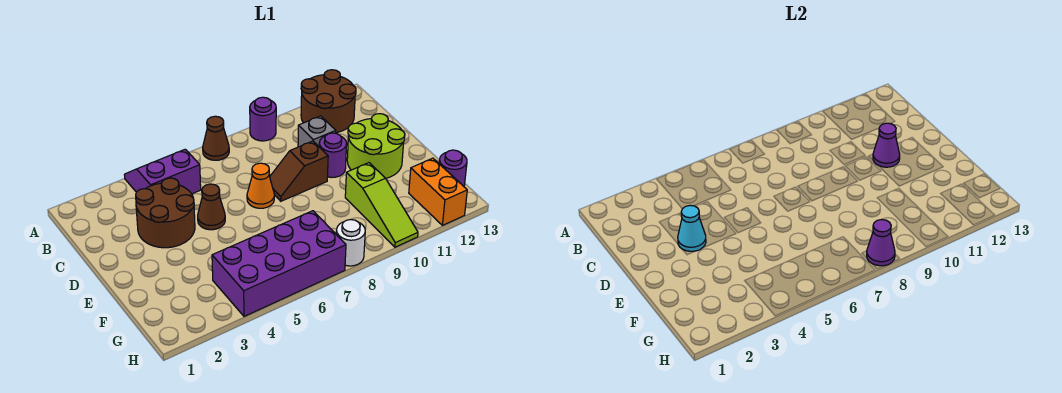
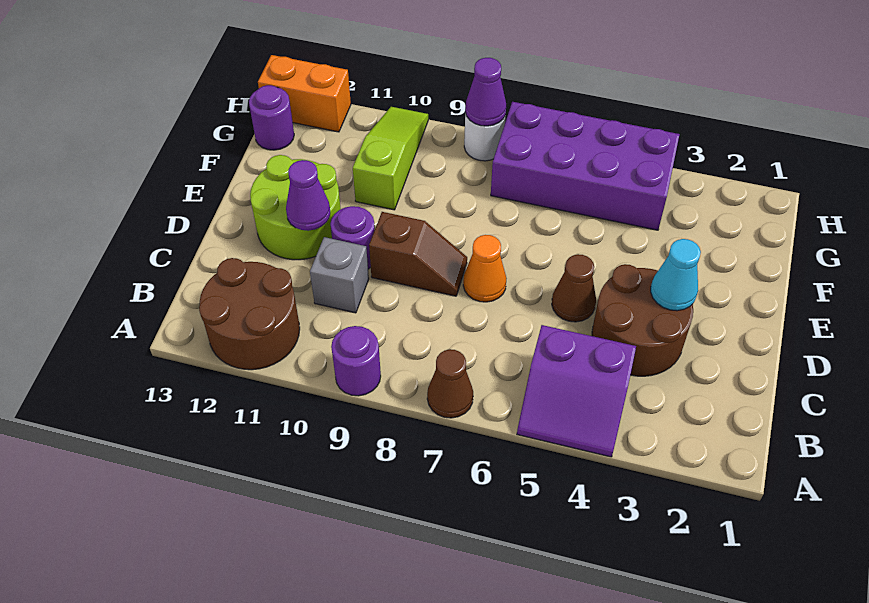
orange brick G12:H12 level 1 -> orange brick H12:H13 level 1

